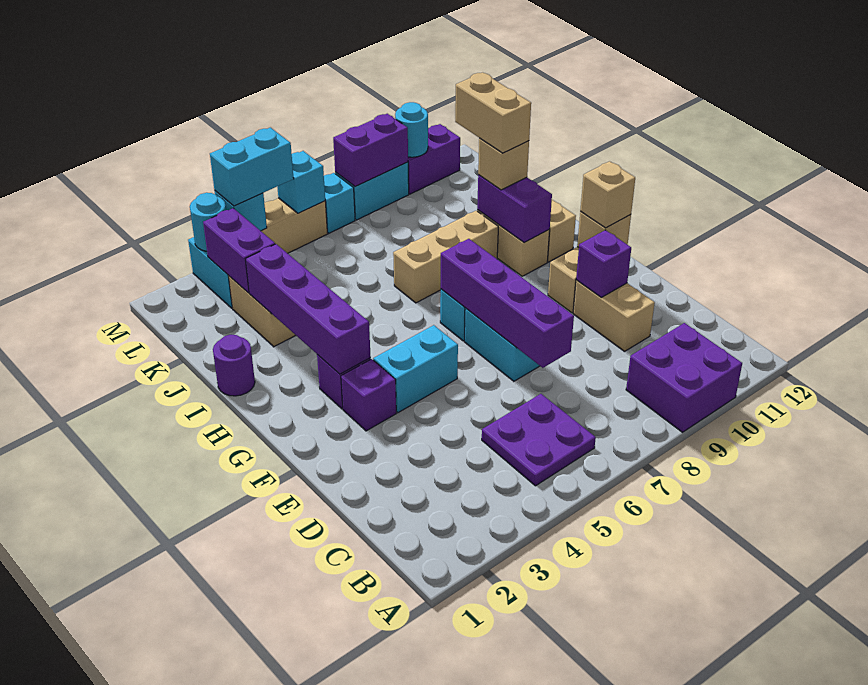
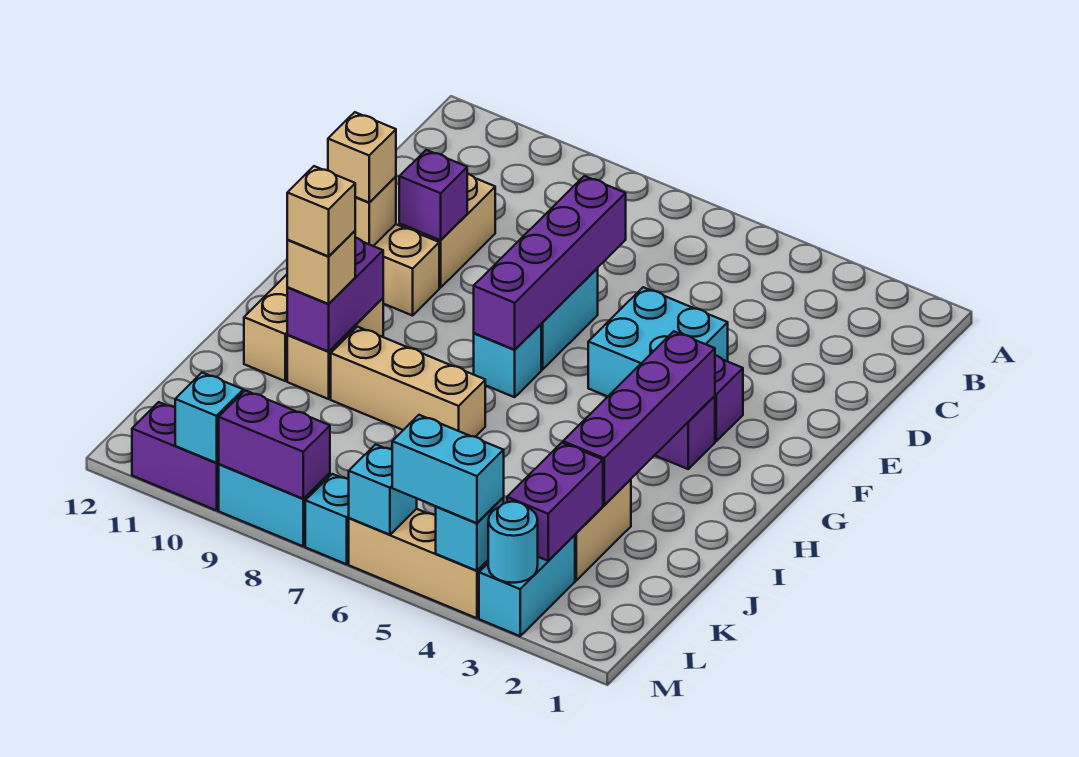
purple brick A9:B10 level 1 -> none
purple plate B5:C6 level 1 -> none
cyan brick F4:F5 level 1 -> cyan brick E4:F5 level 1
purple round brick I1 level 1 -> none
tan brick I10:J10 level 4 -> tan brick I10 level 4
cyan round brick M10 level 2 -> cyan brick M10 level 2

